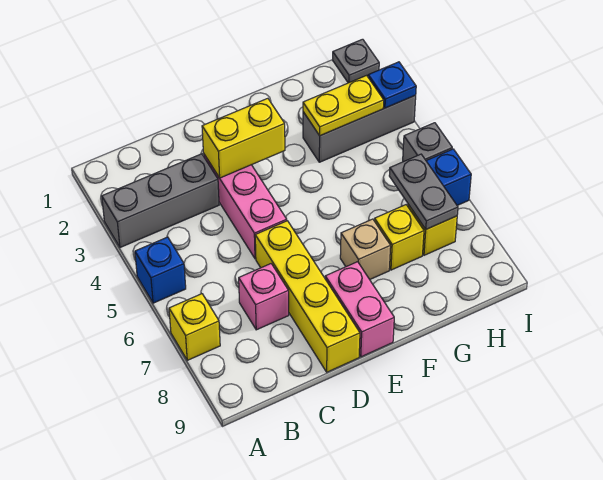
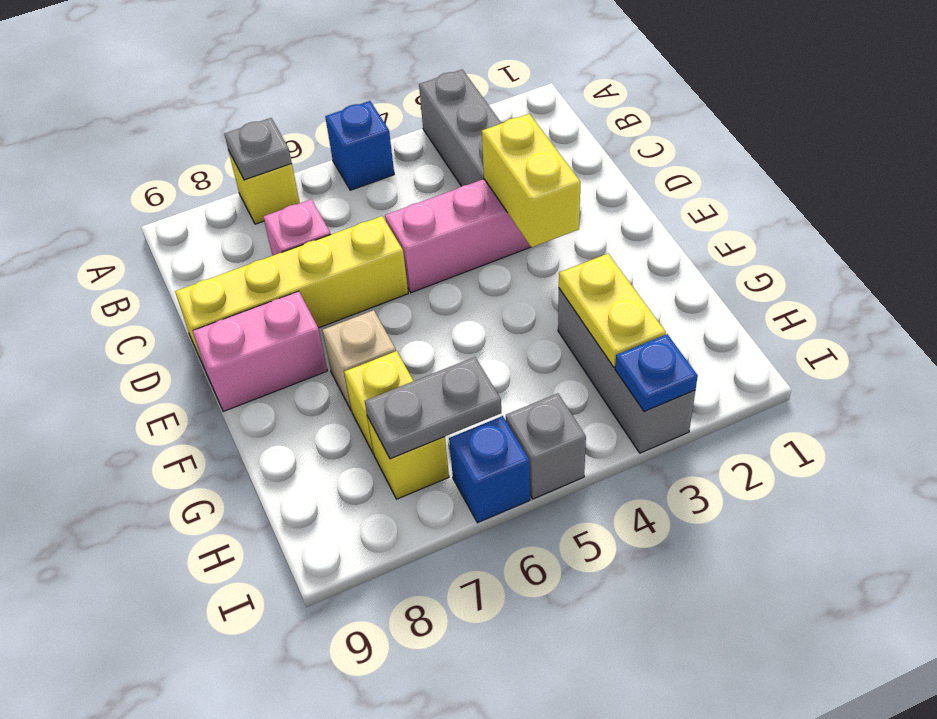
grey plate I1 level 1 -> grey plate A7 level 2

